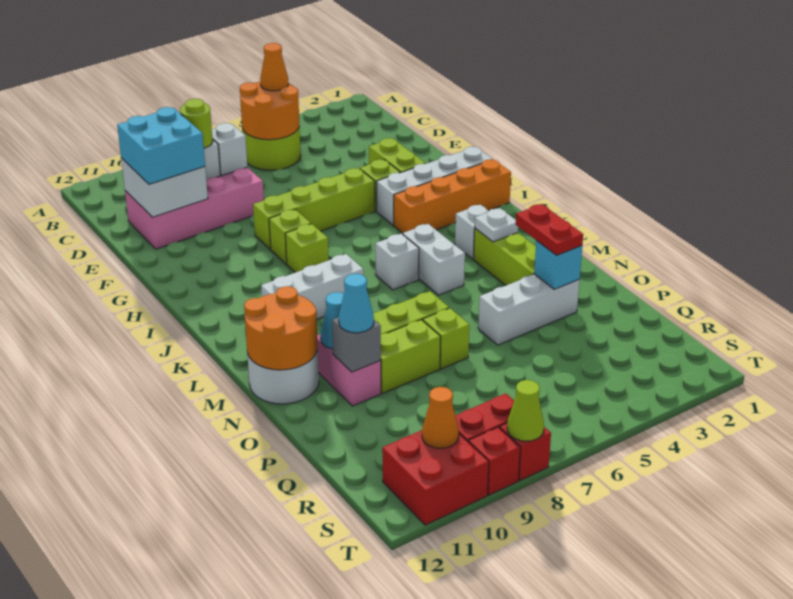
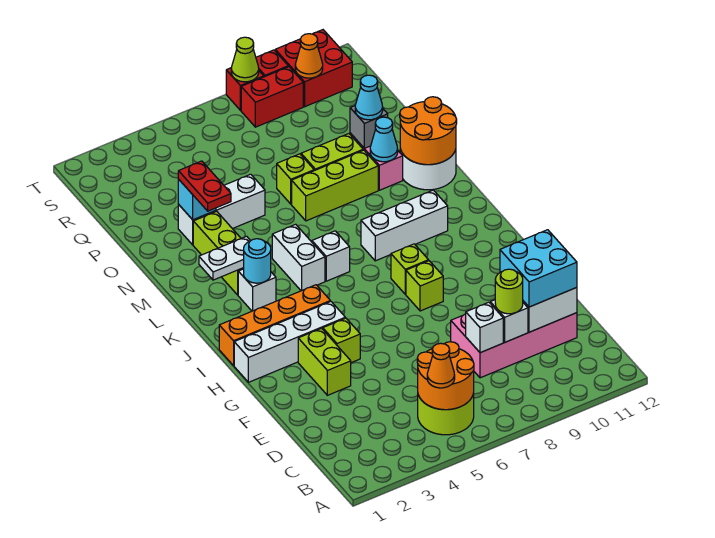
lime brick G5:G8 level 1 -> none
none -> cyan round brick K3 level 2
white plate L3 level 2 -> white plate L2:L3 level 2

